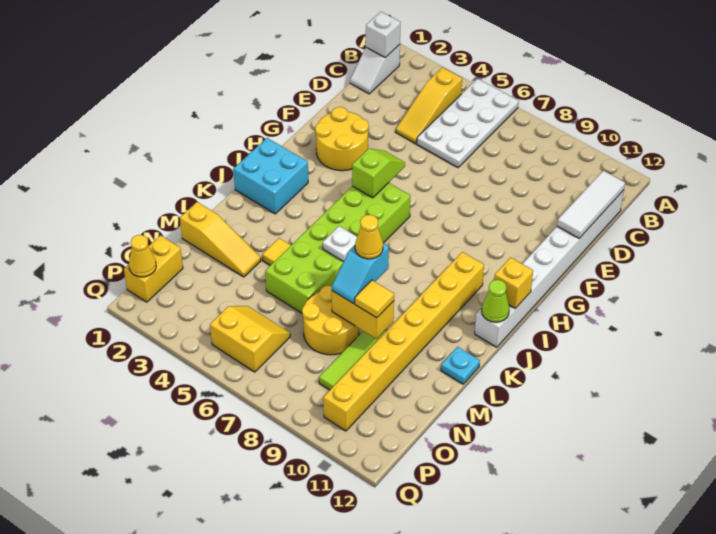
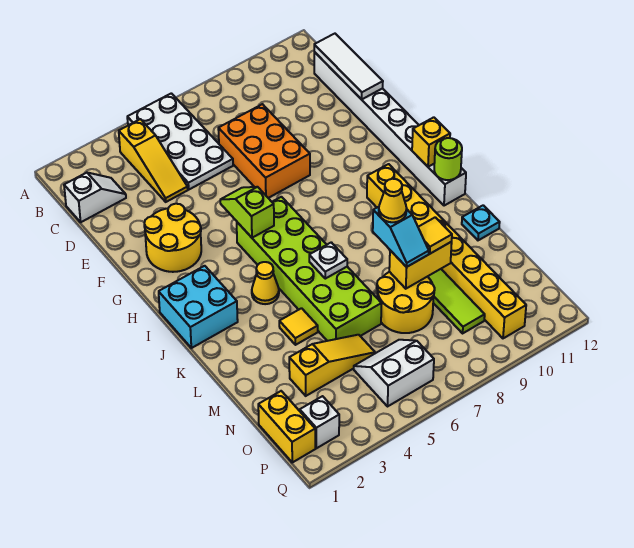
white slope B1:C1 level 1 top B -> white slope C1:C2 level 1 top 1
white brick B1 level 2 -> white brick P2 level 1
none -> orange brick D7:F8 level 1
lime cone J12 level 2 -> lime round brick J12 level 2
yellow slope M1:M3 level 1 top 1 -> yellow slope N3:N5 level 1 top 3
yellow slope O5:P6 level 1 top P -> white slope O5:P6 level 1 top P
yellow cone P1 level 2 -> yellow cone J4 level 1

